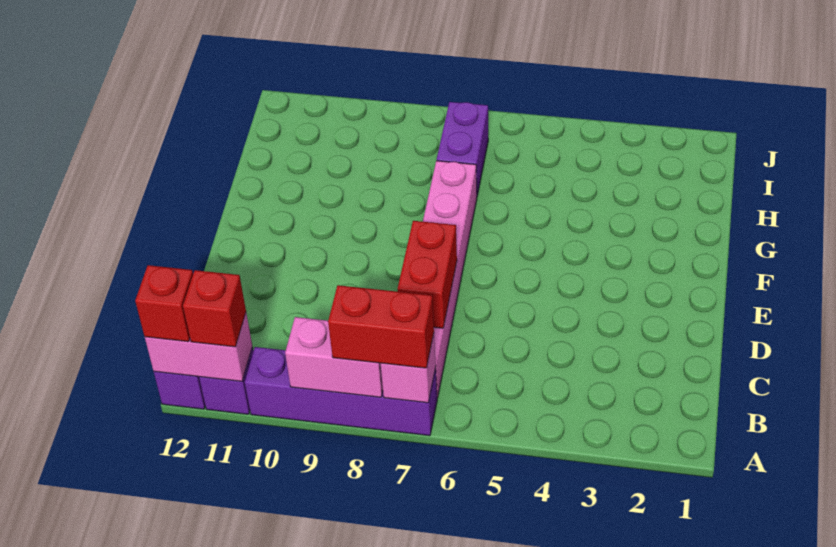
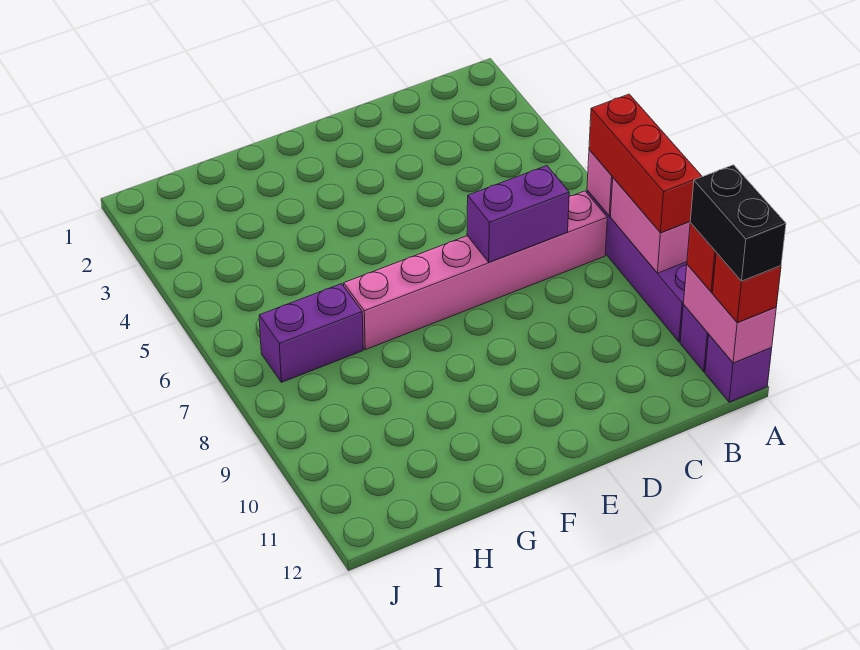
red brick A7:A8 level 3 -> red brick A7:A9 level 3
none -> black brick A11:A12 level 4
red brick C7:D7 level 2 -> purple brick C7:D7 level 2

